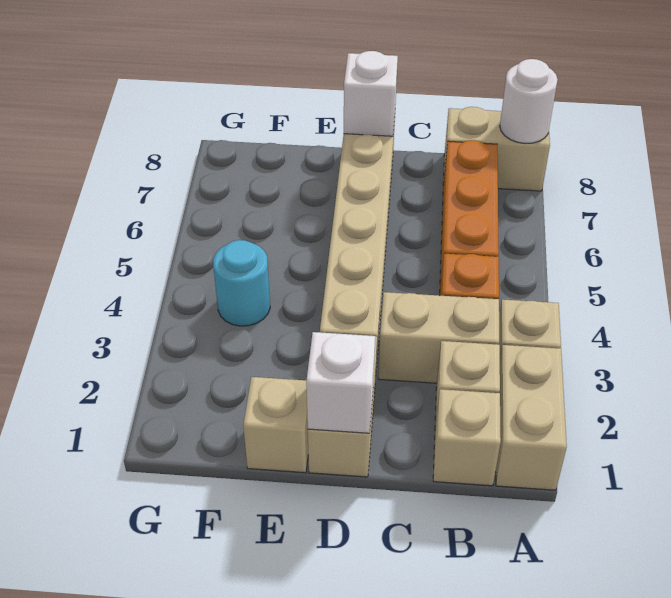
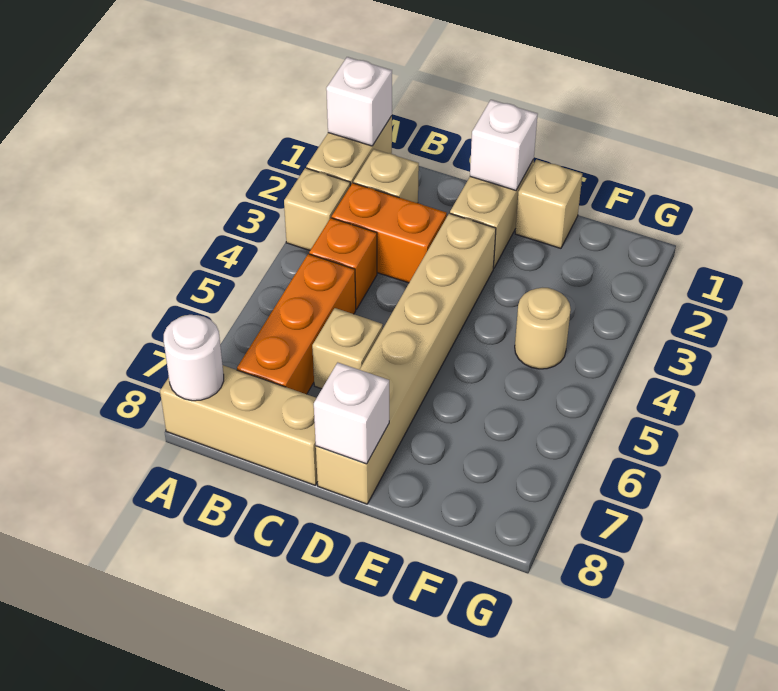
none -> white brick A1 level 2
tan brick A8:B8 level 1 -> tan brick A8:C8 level 1
tan brick B1 level 1 -> tan brick C6 level 1
tan brick B3:C3 level 1 -> orange brick B3:C3 level 1
cyan round brick F4 level 1 -> tan round brick F4 level 1

